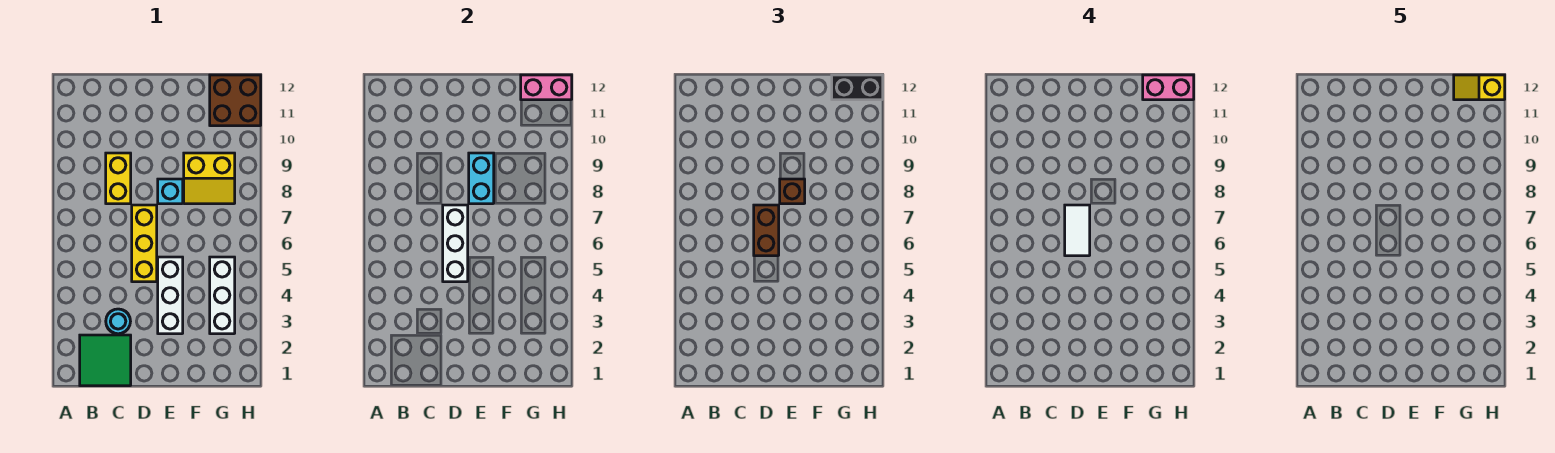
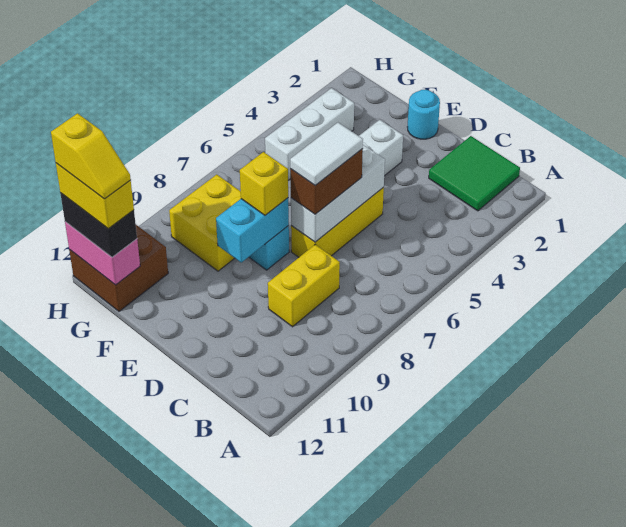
cyan round brick C3 level 1 -> cyan round brick E1 level 1
brown brick E8 level 3 -> yellow brick E8 level 3
yellow slope F8:G9 level 1 top 9 -> yellow brick F8:G9 level 1
pink brick G12:H12 level 4 -> yellow brick G12:H12 level 4

